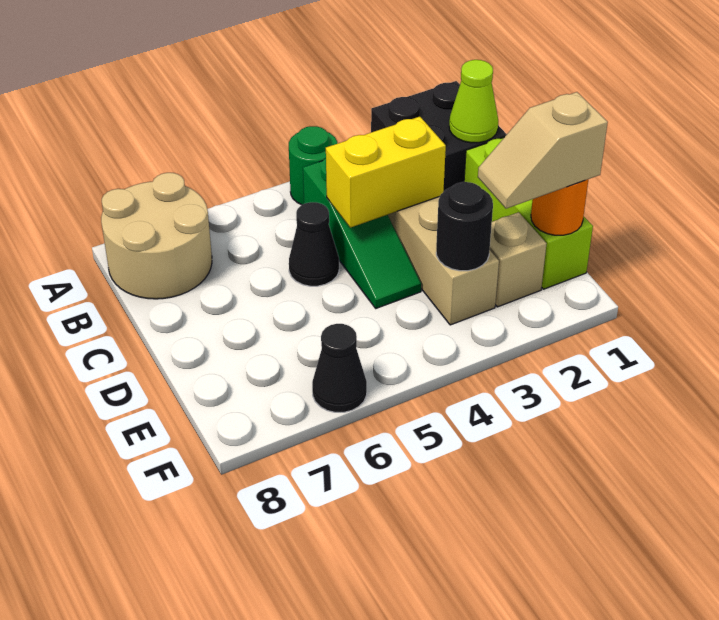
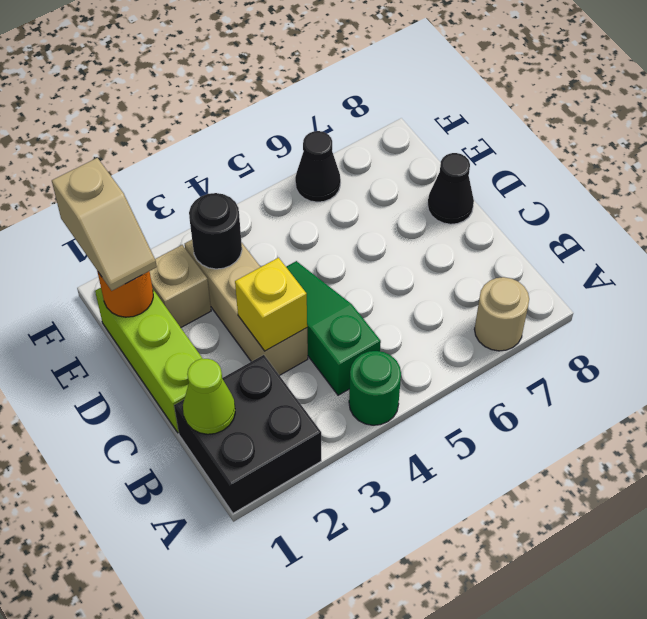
tan round brick A7:B8 level 1 -> tan round brick A7 level 1
yellow brick C3:C4 level 2 -> yellow brick C3 level 2
black cone C5 level 1 -> black cone D8 level 1
tan slope E1:E2 level 3 top 1 -> tan slope E1:F1 level 3 top F

